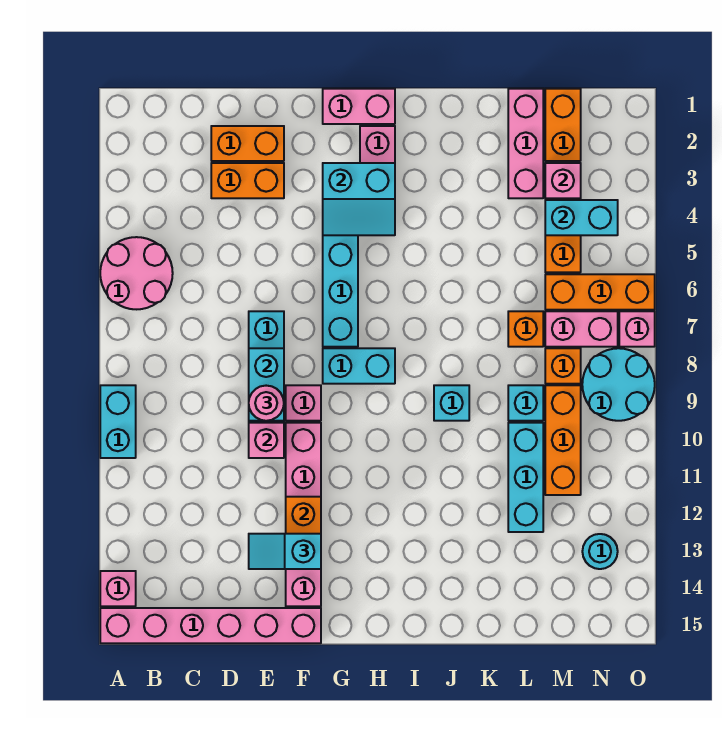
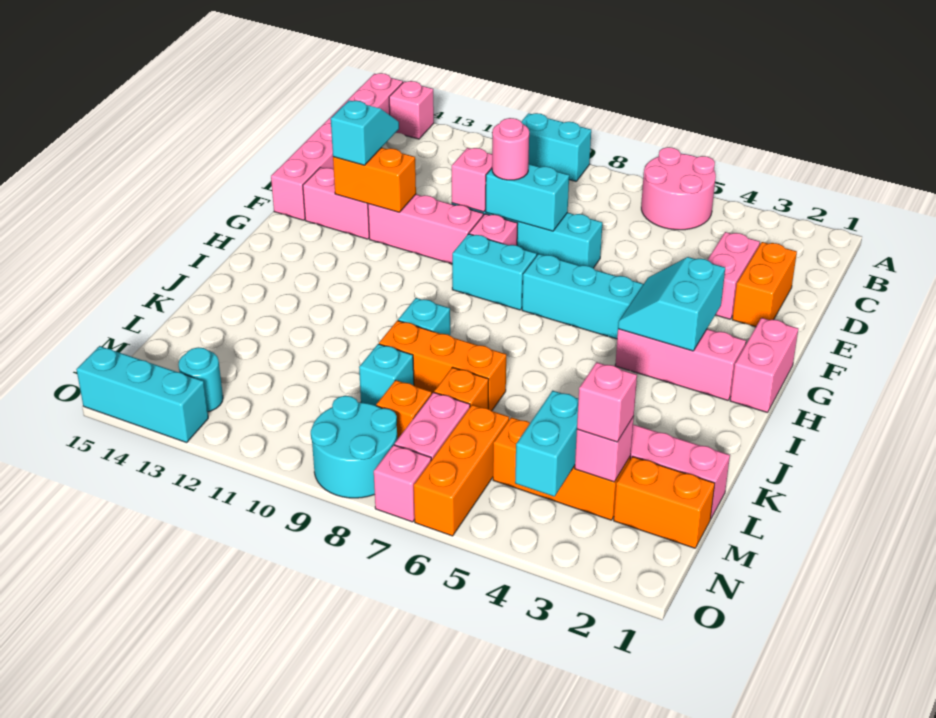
orange brick D3:E3 level 1 -> pink brick D3:E3 level 1
cyan brick G8:H8 level 1 -> cyan brick G8:G9 level 1
cyan brick L10:L12 level 1 -> cyan brick O13:O15 level 1
none -> pink brick M3 level 3
orange brick M9:M11 level 1 -> orange brick K7:K9 level 1

